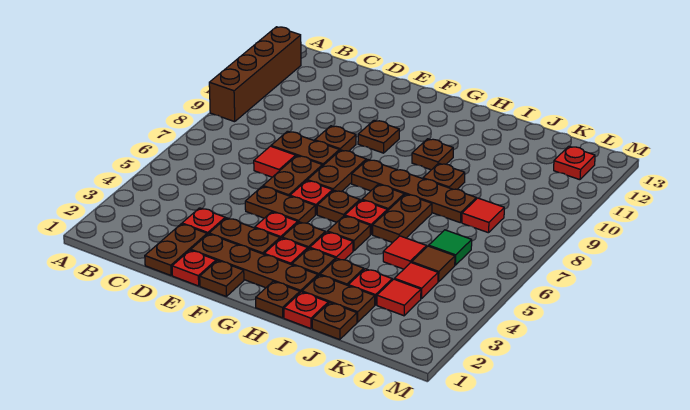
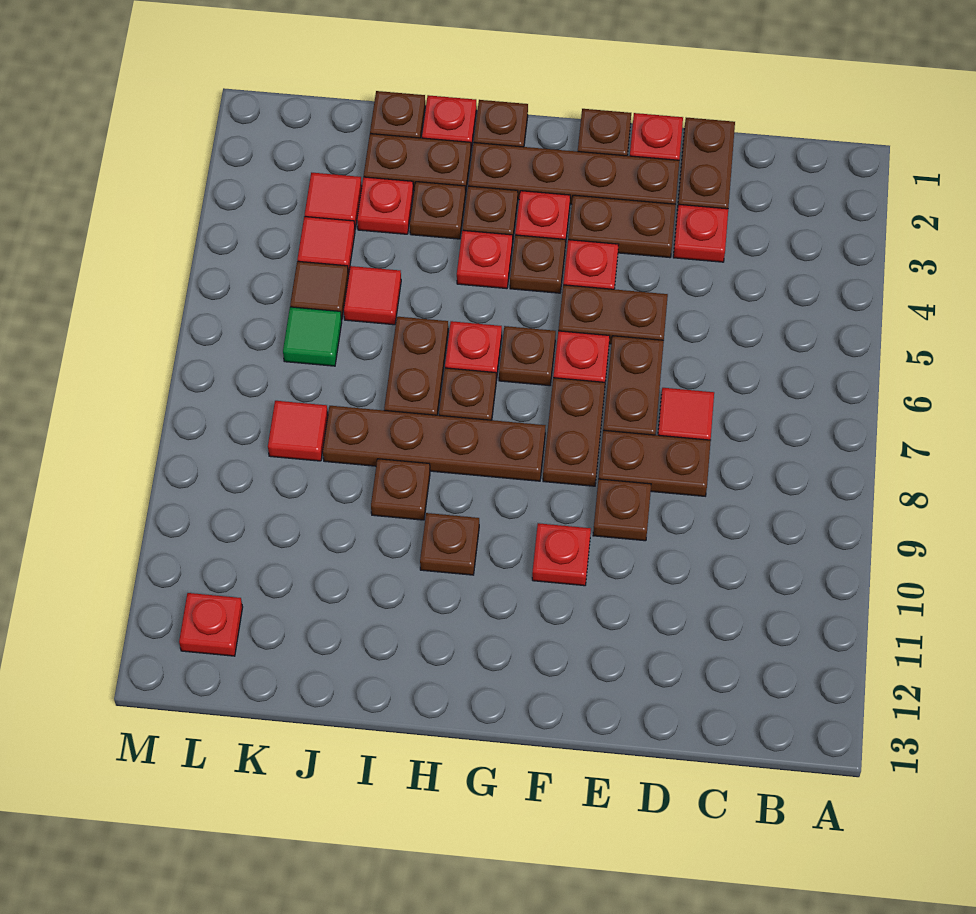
brown brick A9:A12 level 1 -> none
brown plate F10 level 1 -> red plate F10 level 1
brown plate H5 level 1 -> none

